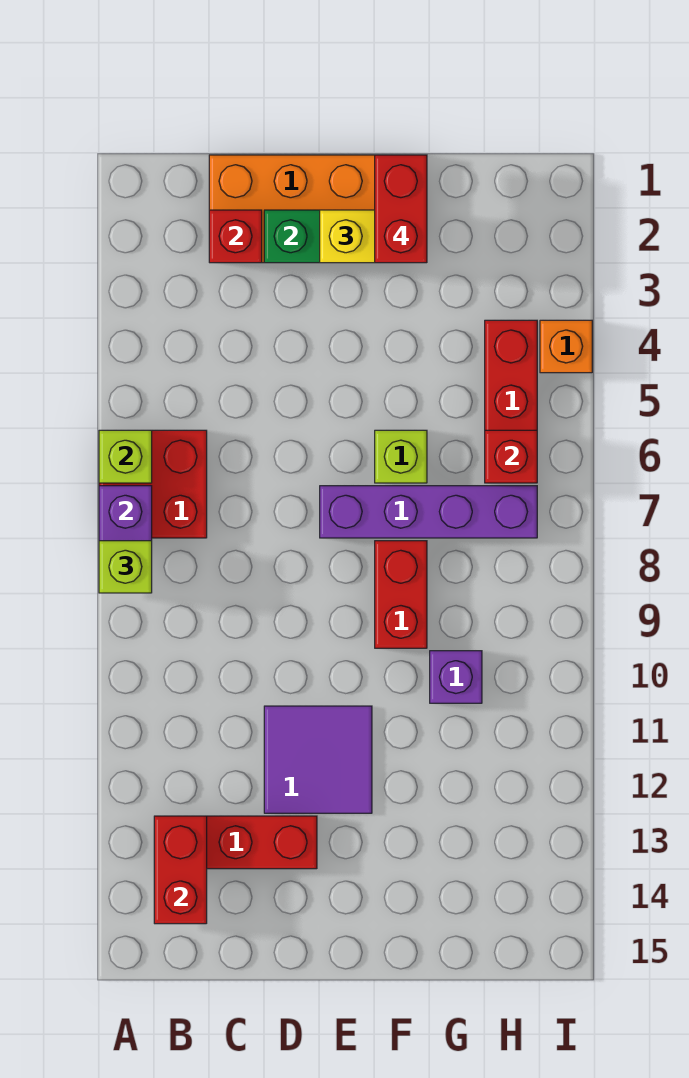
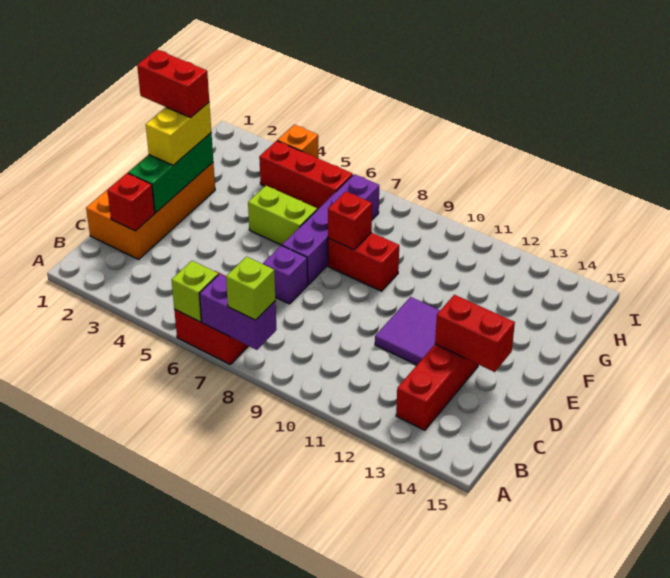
red brick B13:B14 level 2 -> red brick D13:D14 level 2
lime brick F6 level 1 -> lime brick F5:F6 level 1
purple brick G10 level 1 -> purple brick D7 level 1
red brick H6 level 2 -> red brick F8 level 2

